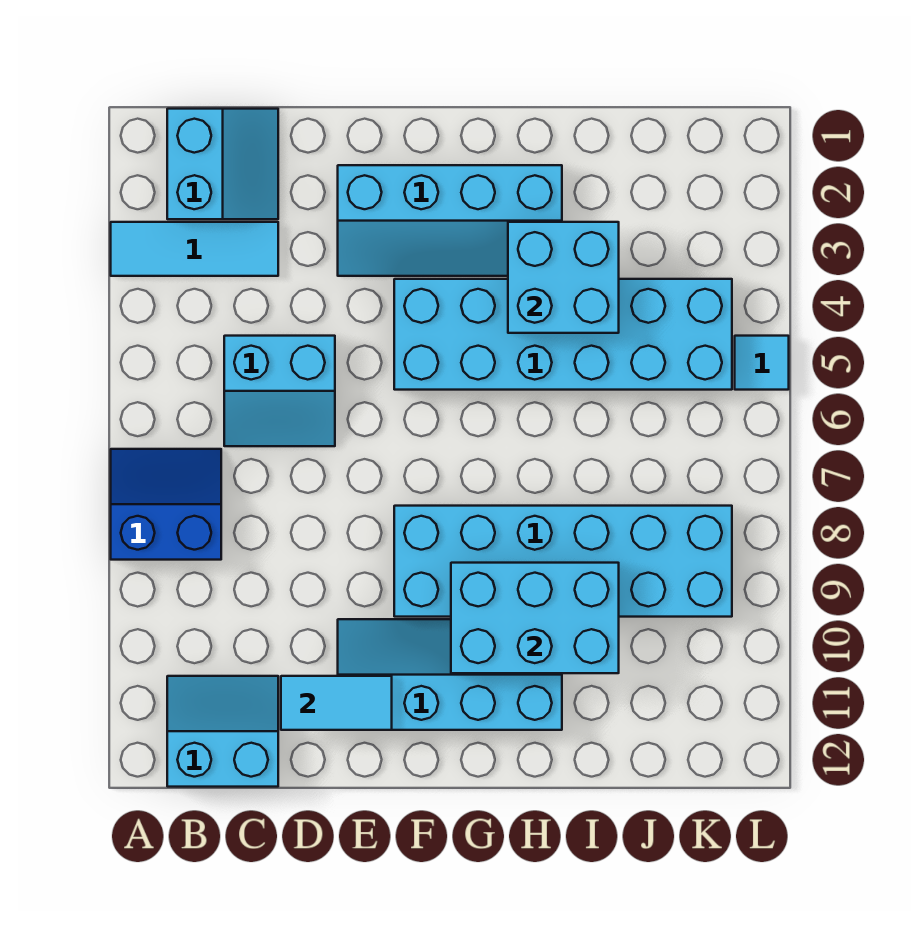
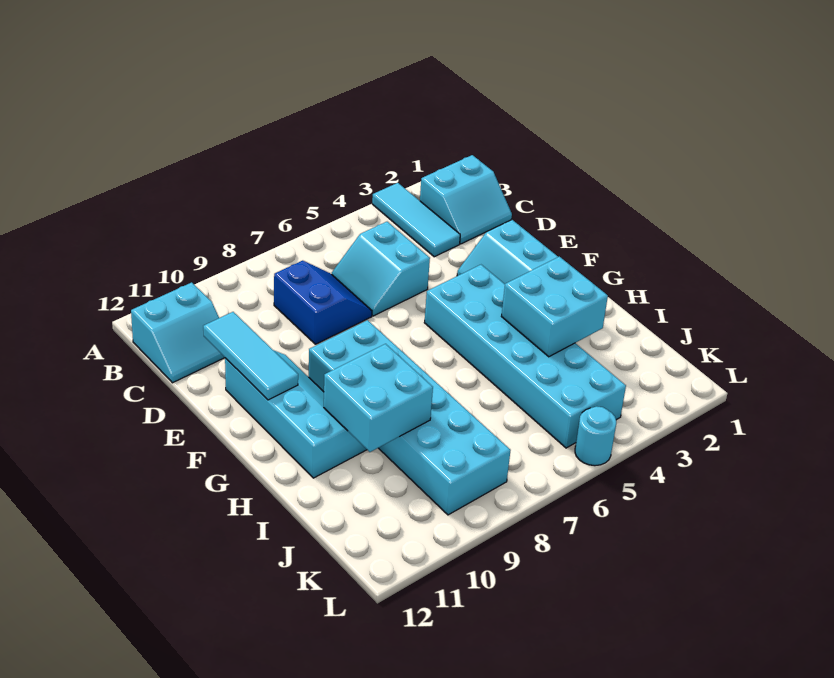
blue slope A7:B8 level 1 top 8 -> blue slope C7:D8 level 1 top 8
cyan slope B11:C12 level 1 top 12 -> cyan slope B11:C12 level 1 top B
cyan tile D11:E11 level 2 -> cyan tile D11:F11 level 2
cyan brick G9:I10 level 2 -> cyan brick H9:I10 level 2
cyan tile L5 level 1 -> cyan round brick L5 level 1

